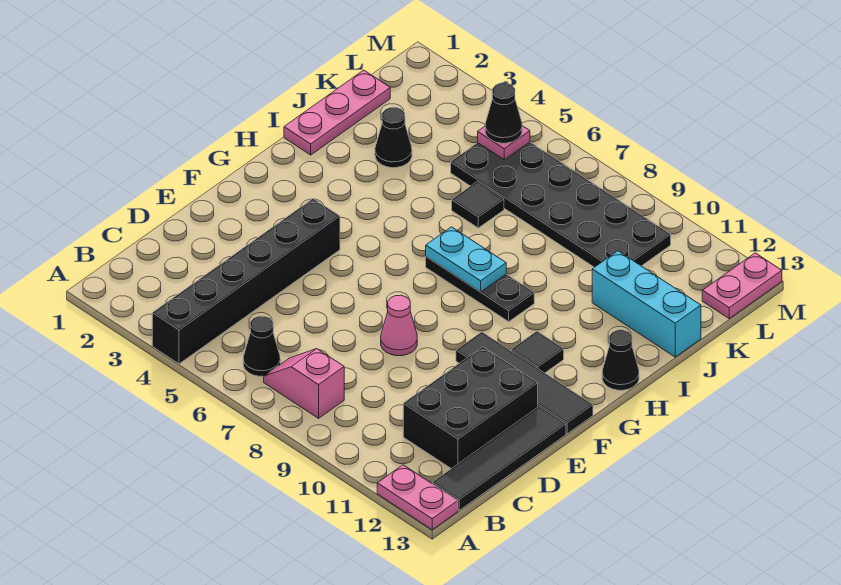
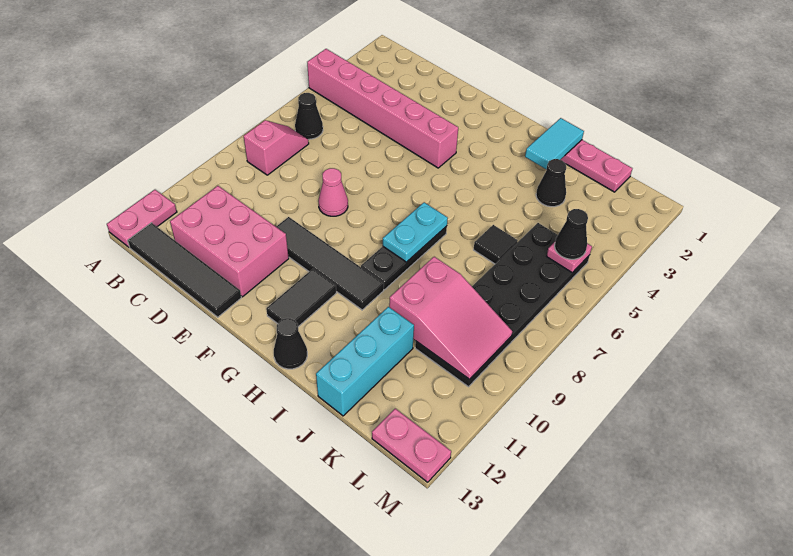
black brick A4:F4 level 1 -> pink brick A4:F4 level 1
black brick C11:E12 level 1 -> pink brick C11:E12 level 1
black tile F10:F13 level 1 -> black tile E10:H10 level 1
black tile G11 level 1 -> black tile G11:G12 level 1
none -> cyan tile I1:I2 level 2
none -> pink slope J9:L10 level 2 top J

